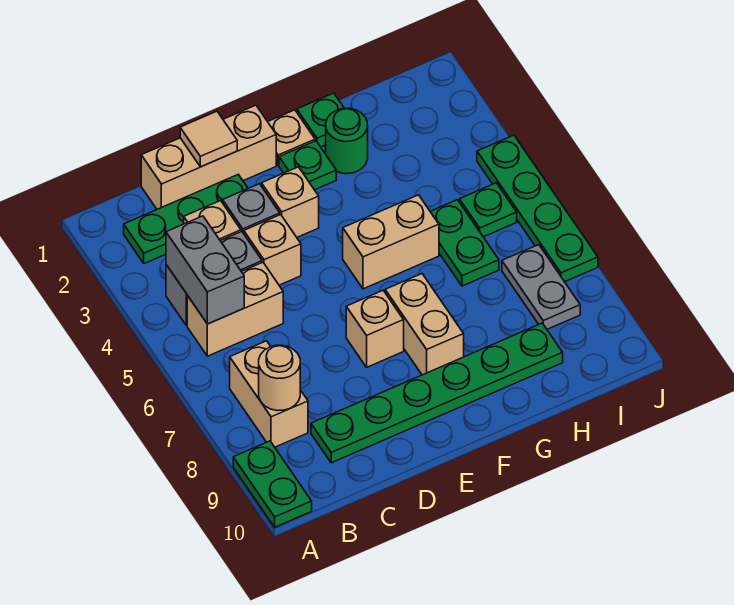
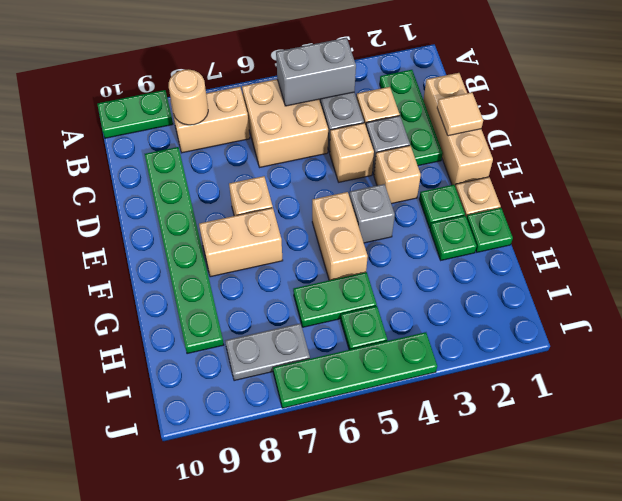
tan brick B5:C5 level 1 -> tan brick B5:C6 level 1
none -> grey brick F4 level 1
green round brick G2 level 1 -> green plate G2 level 1

